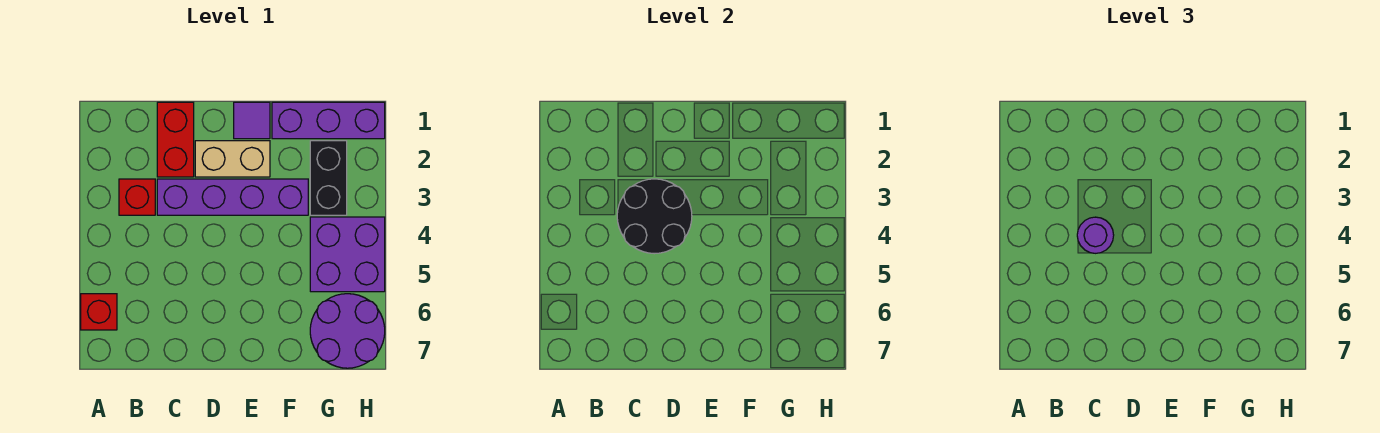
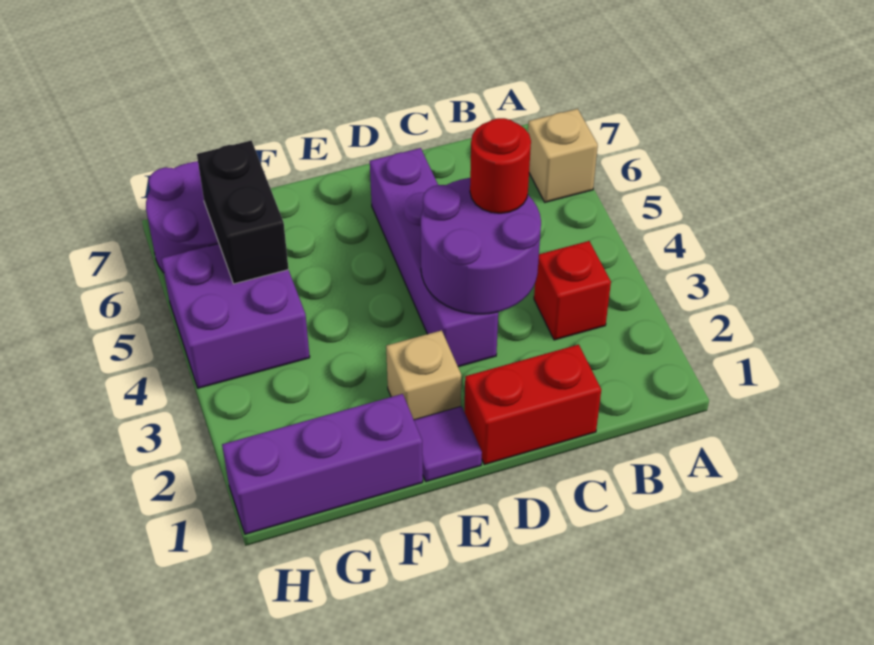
red brick A6 level 1 -> tan brick A6 level 1
red brick C1:C2 level 1 -> red brick C1:D1 level 1
purple brick C3:F3 level 1 -> purple brick D3:D6 level 1
black round brick C3:D4 level 2 -> purple round brick C3:D4 level 2
purple round brick C4 level 3 -> red round brick C4 level 3
tan brick D2:E2 level 1 -> tan brick E2 level 1
black brick G2:G3 level 1 -> black brick G5:G6 level 2

